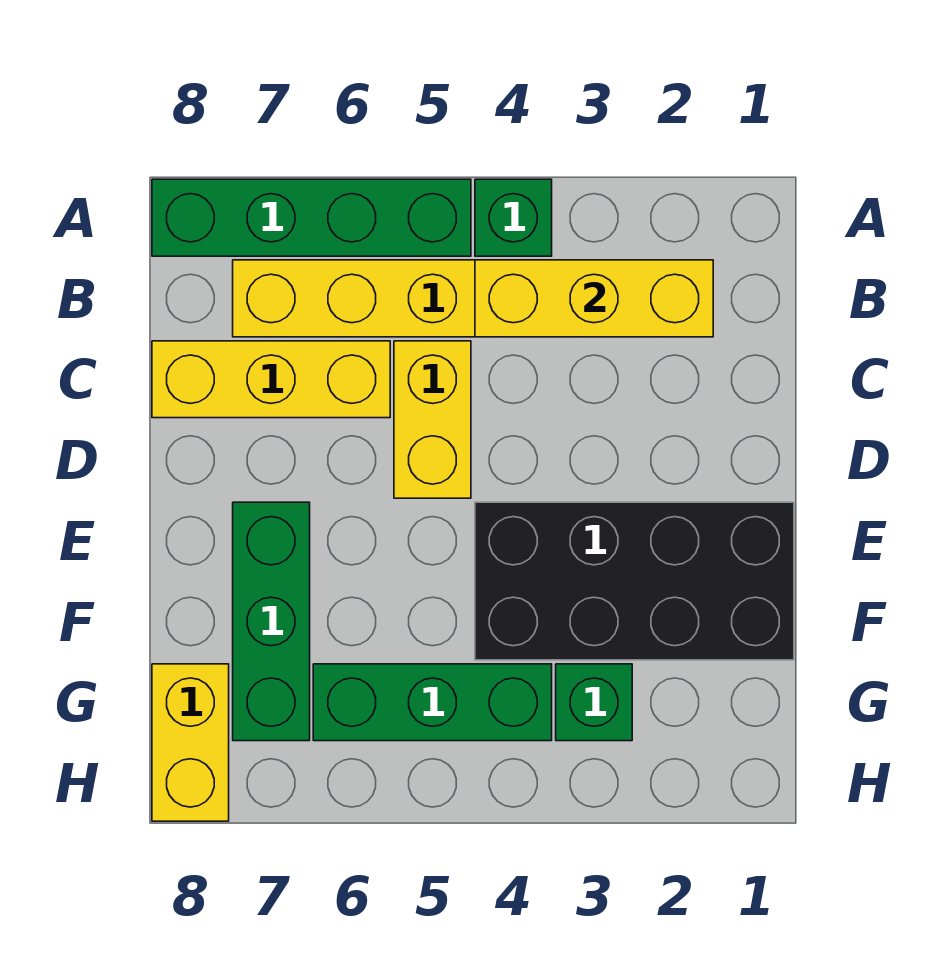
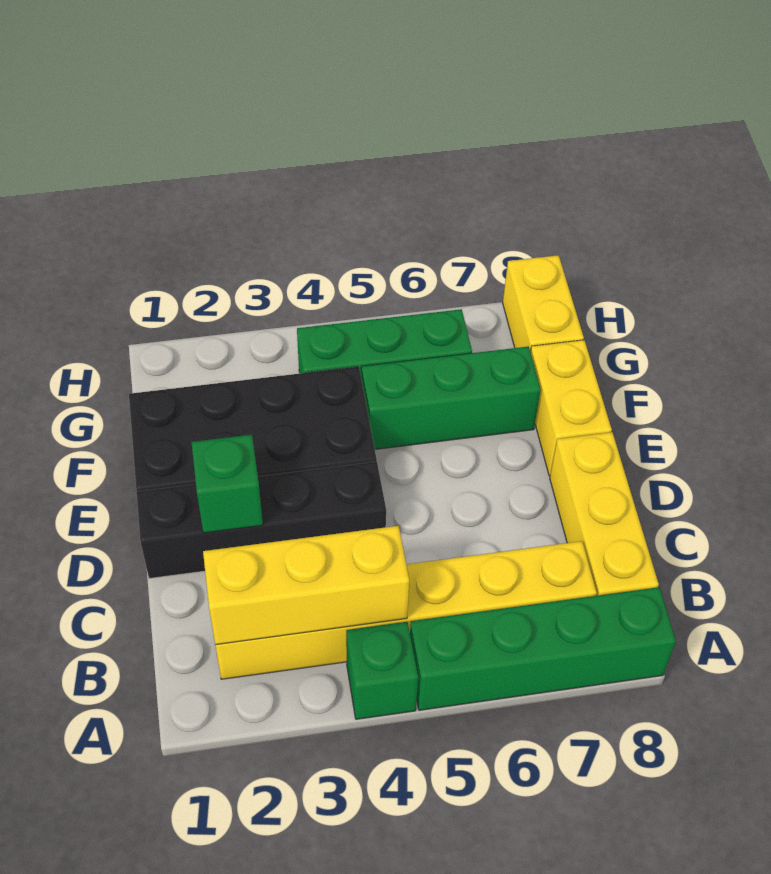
yellow brick C5:D5 level 1 -> yellow brick E8:F8 level 1
yellow brick C6:C8 level 1 -> yellow brick B8:D8 level 1
none -> black brick D1:D4 level 1
green brick E7:G7 level 1 -> green brick F5:F7 level 1
green brick G3 level 1 -> green brick D2 level 2

